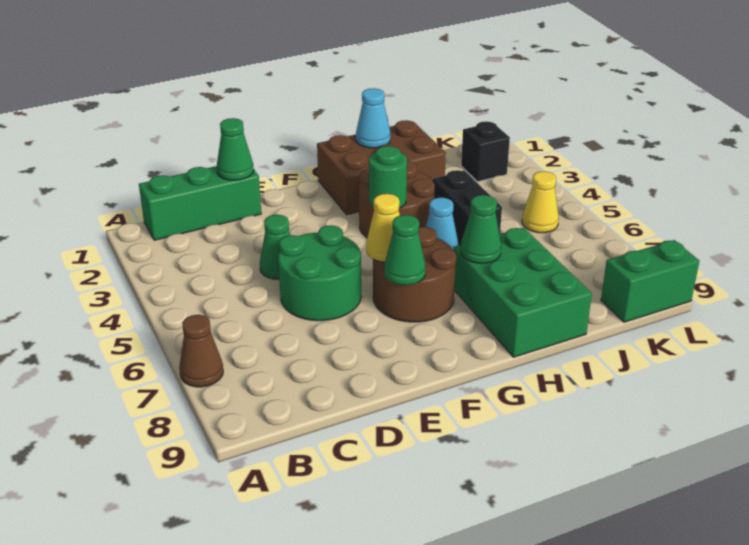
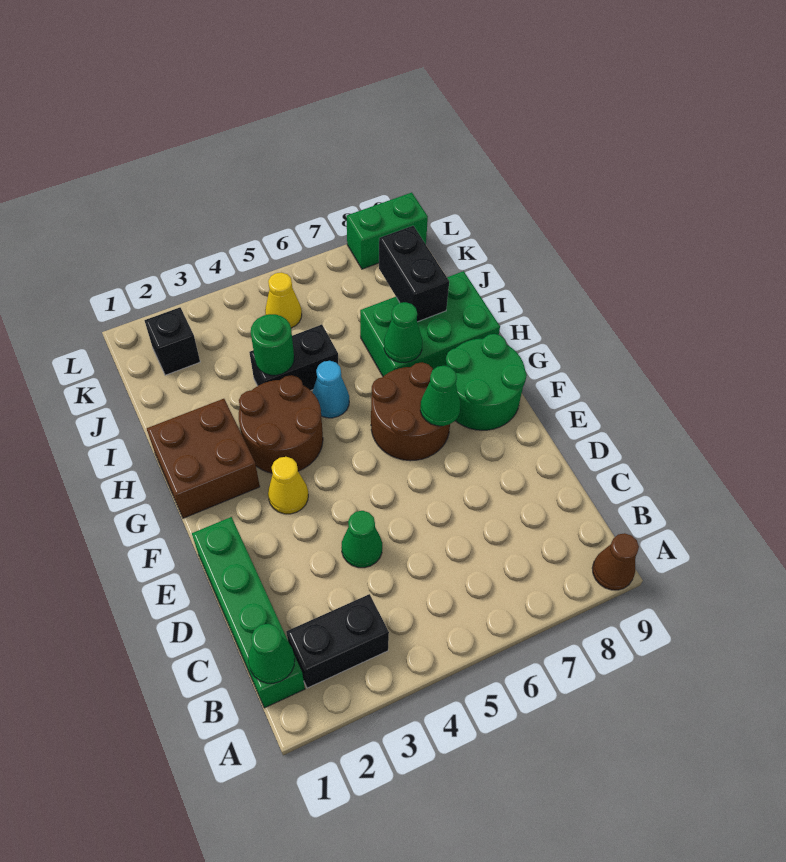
brown cone A7 level 1 -> brown cone A9 level 1
green brick B1:D1 level 1 -> green brick B1:E1 level 1
none -> black brick B2:B3 level 1
green cone D1 level 2 -> green cone B1 level 2
green round brick D5:E6 level 1 -> green round brick F8:G9 level 1
yellow cone F6 level 2 -> yellow cone F3 level 1
brown brick G1:I2 level 1 -> brown brick G1:H2 level 1
green round brick G4 level 2 -> green round brick I4 level 2
cyan cone H1 level 2 -> none
none -> black brick I8:J8 level 2
green brick K9:L9 level 1 -> green brick L8:L9 level 1

